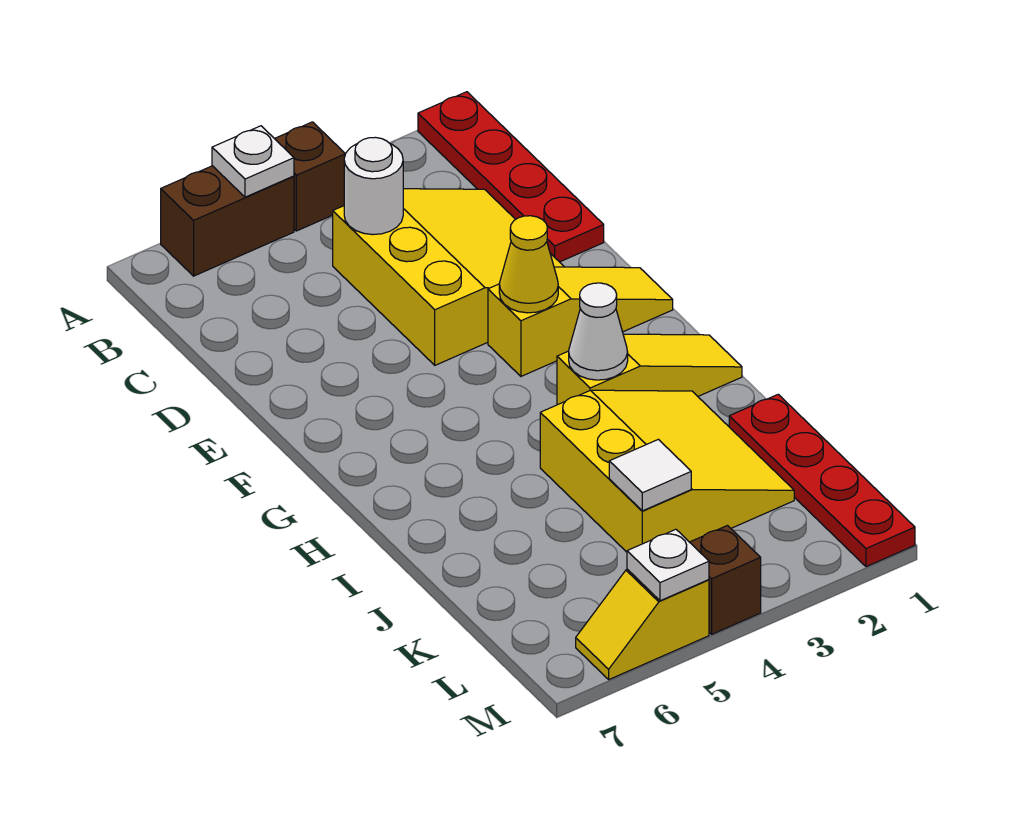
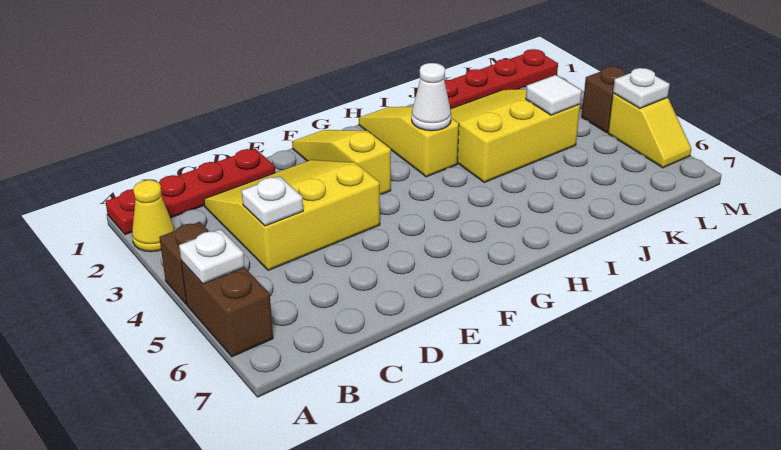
white round brick C4 level 2 -> white plate C4 level 2
yellow cone F3 level 2 -> yellow cone A2 level 1

